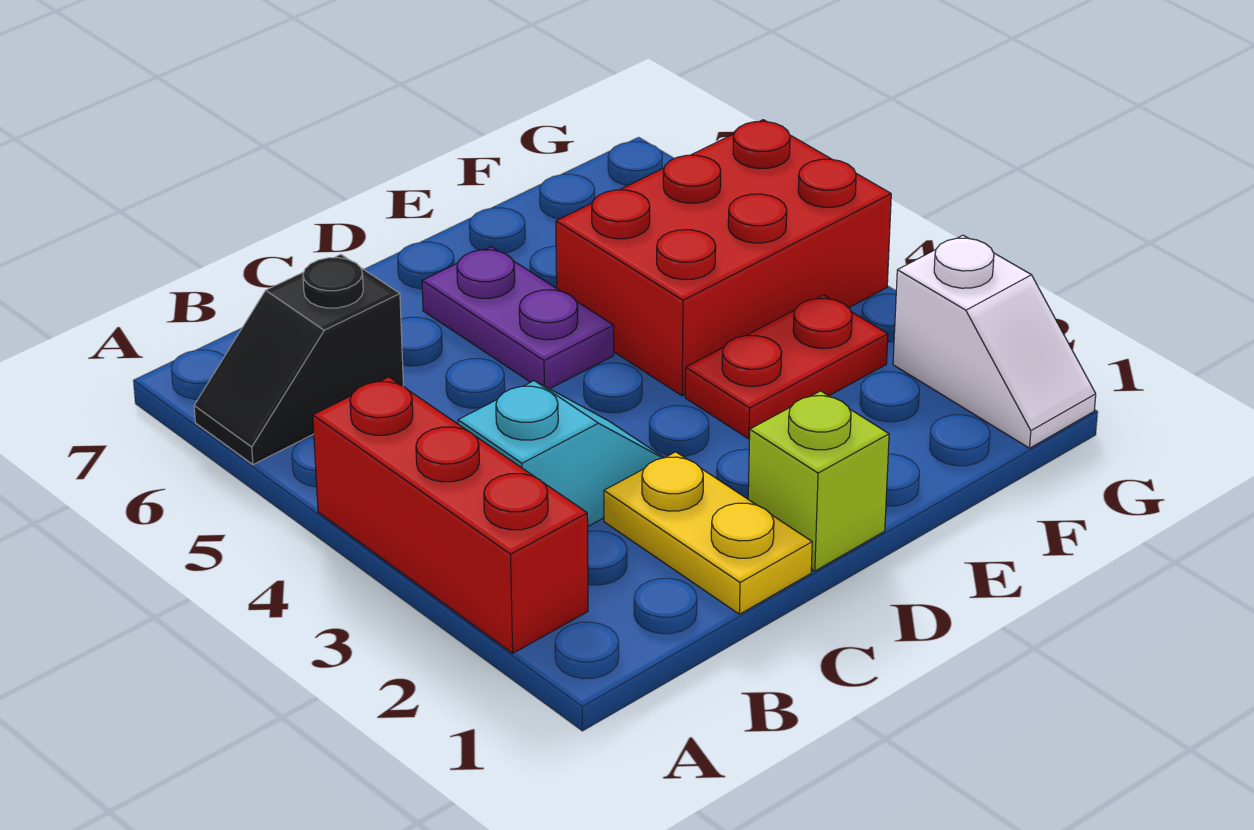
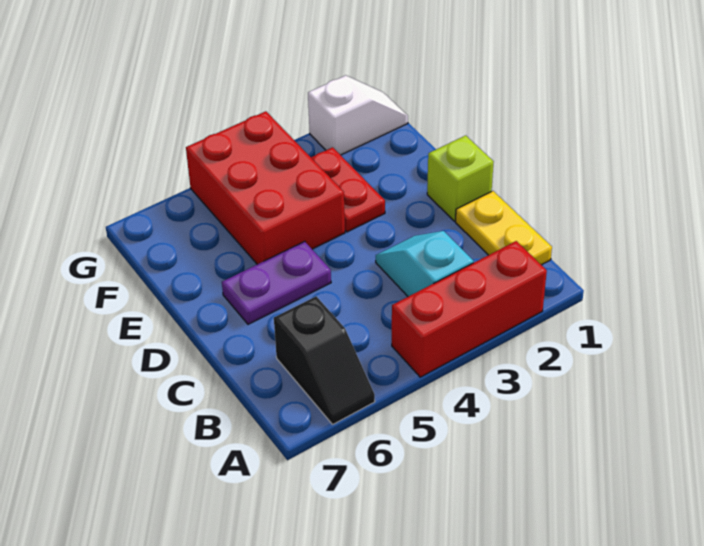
yellow plate C1:C2 level 1 -> yellow plate B1:C1 level 1

